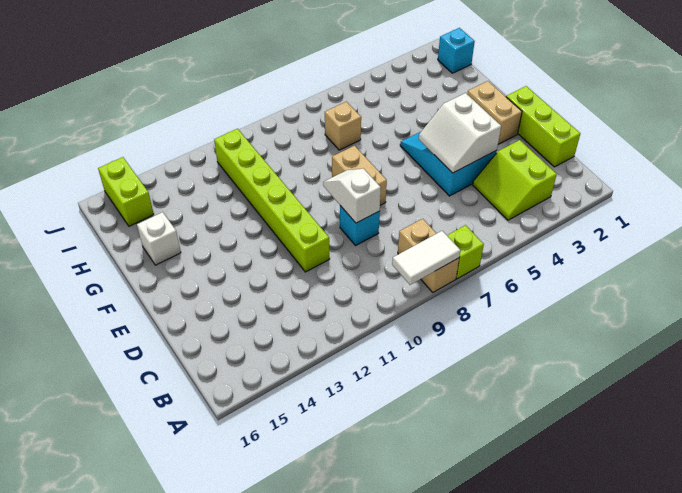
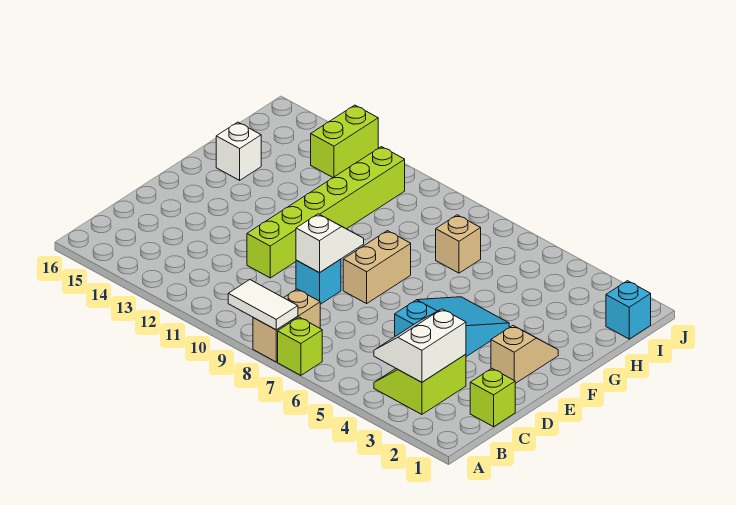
lime brick C1:E1 level 1 -> lime brick C1 level 1
white slope D4:E5 level 2 top 4 -> white slope B3:C4 level 2 top 3
tan brick E2:F2 level 1 -> tan slope E2:F2 level 1 top E
lime brick I15:J15 level 1 -> lime brick I13:J13 level 1

